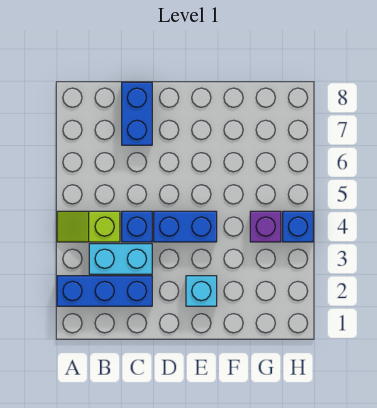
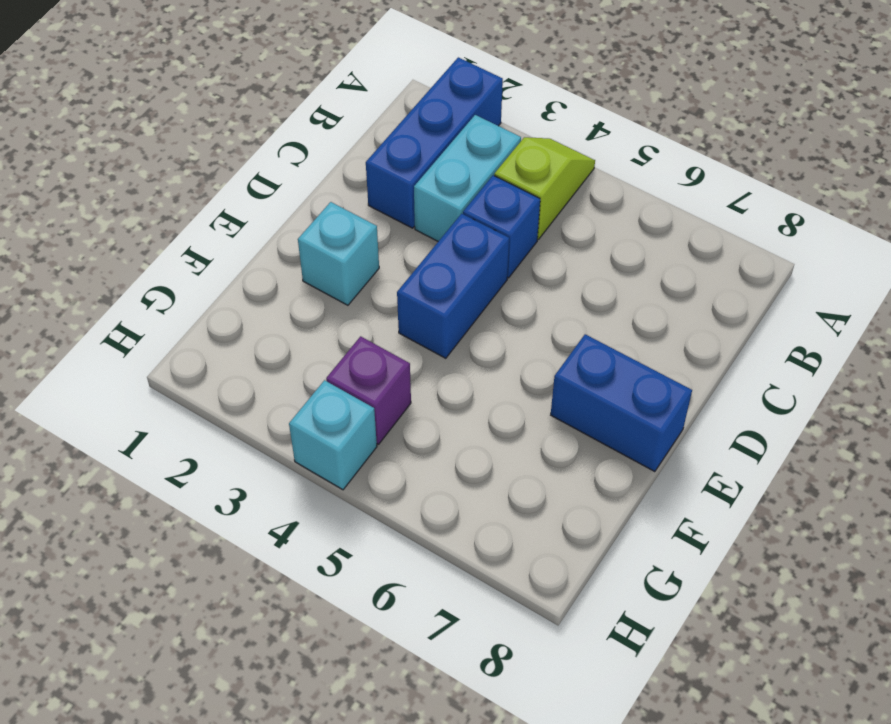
blue brick C7:C8 level 1 -> blue brick E7:E8 level 1
blue brick H4 level 1 -> cyan brick H4 level 1

